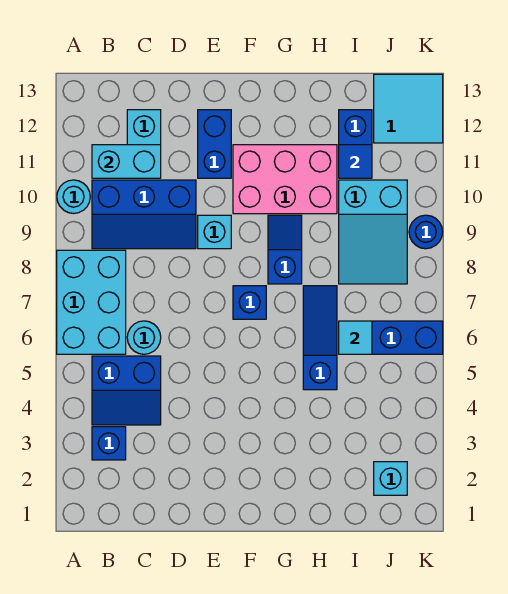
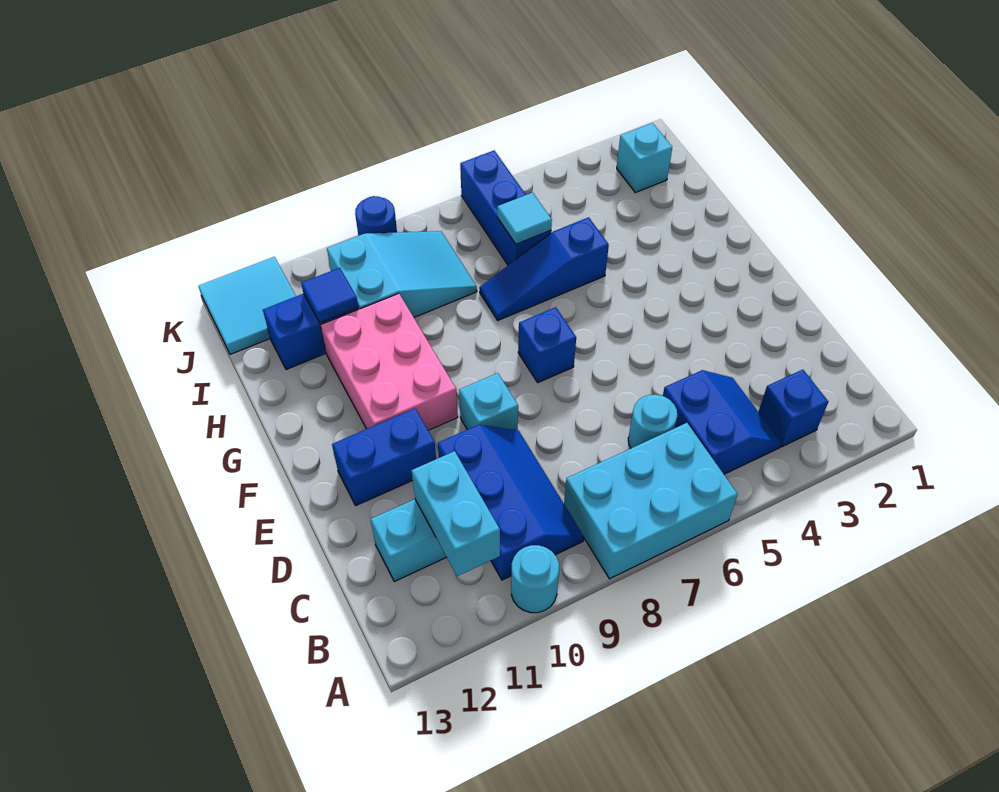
blue slope G8:G9 level 1 top 8 -> none

